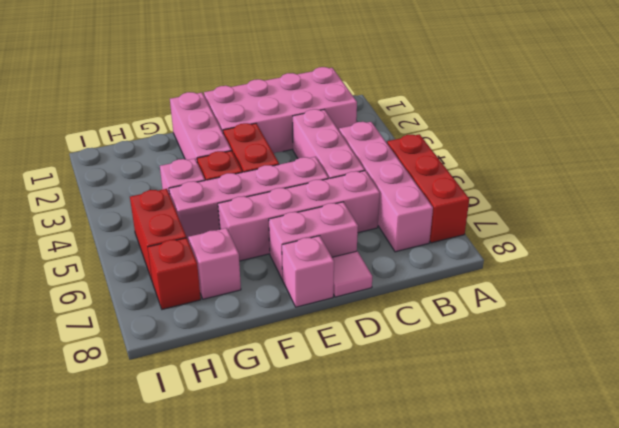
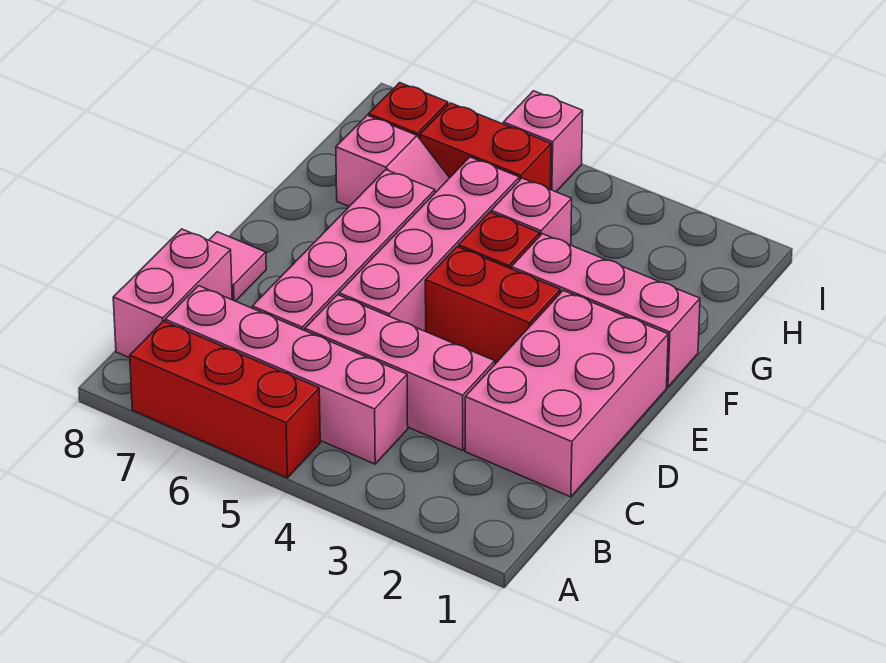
pink brick B1:E2 level 1 -> pink brick C1:E2 level 1
pink brick D7:E7 level 1 -> pink brick B8:C8 level 1
pink brick E8 level 1 -> pink brick I5 level 1

